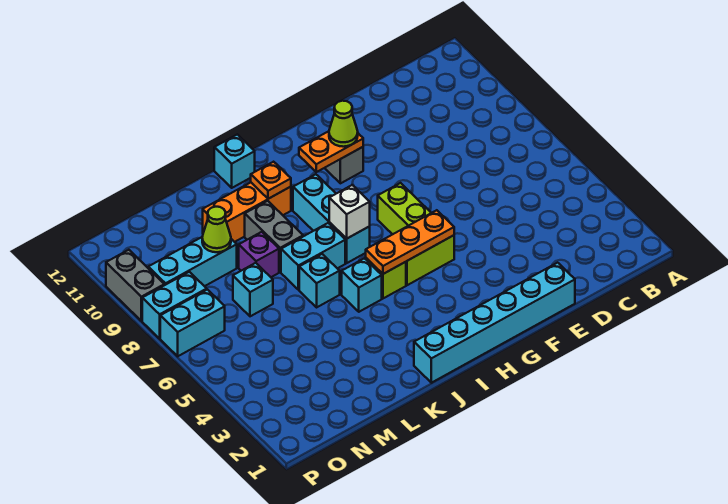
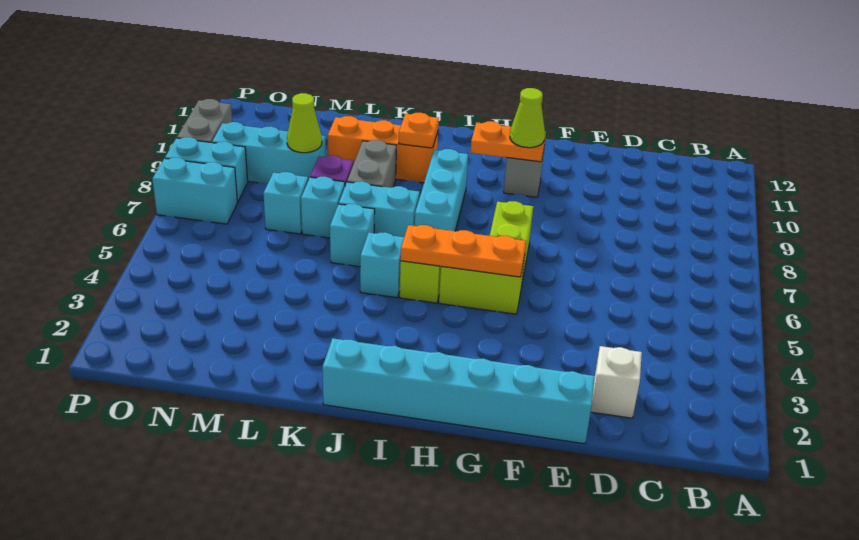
white brick I7 level 2 -> white brick D2 level 1
cyan brick J12 level 1 -> cyan brick L7 level 1

